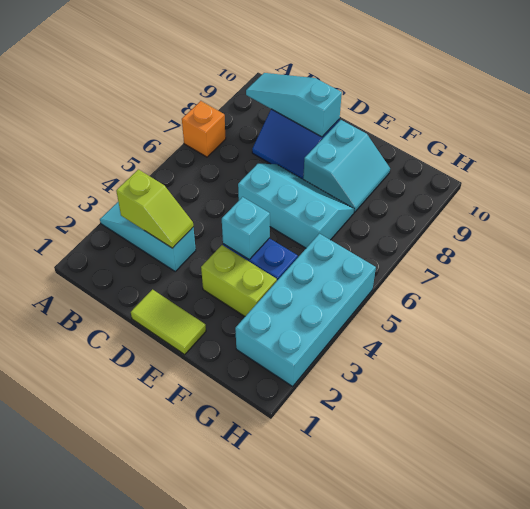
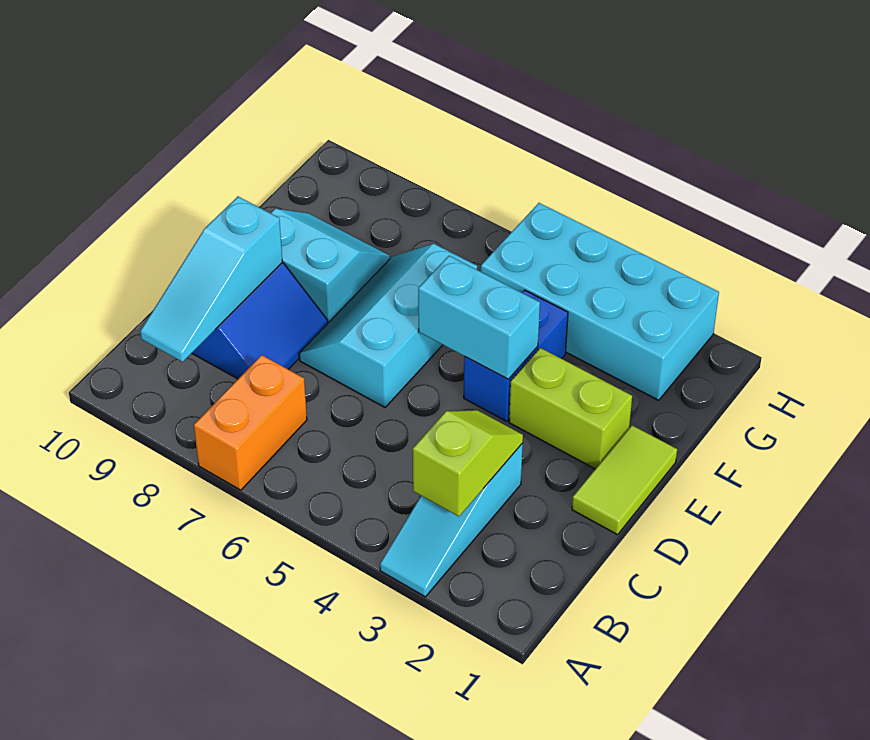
orange brick A7 level 1 -> orange brick A7:B7 level 1
lime brick E3:F3 level 1 -> lime brick E2:E3 level 1
cyan brick E4 level 2 -> cyan brick E4:E5 level 2

